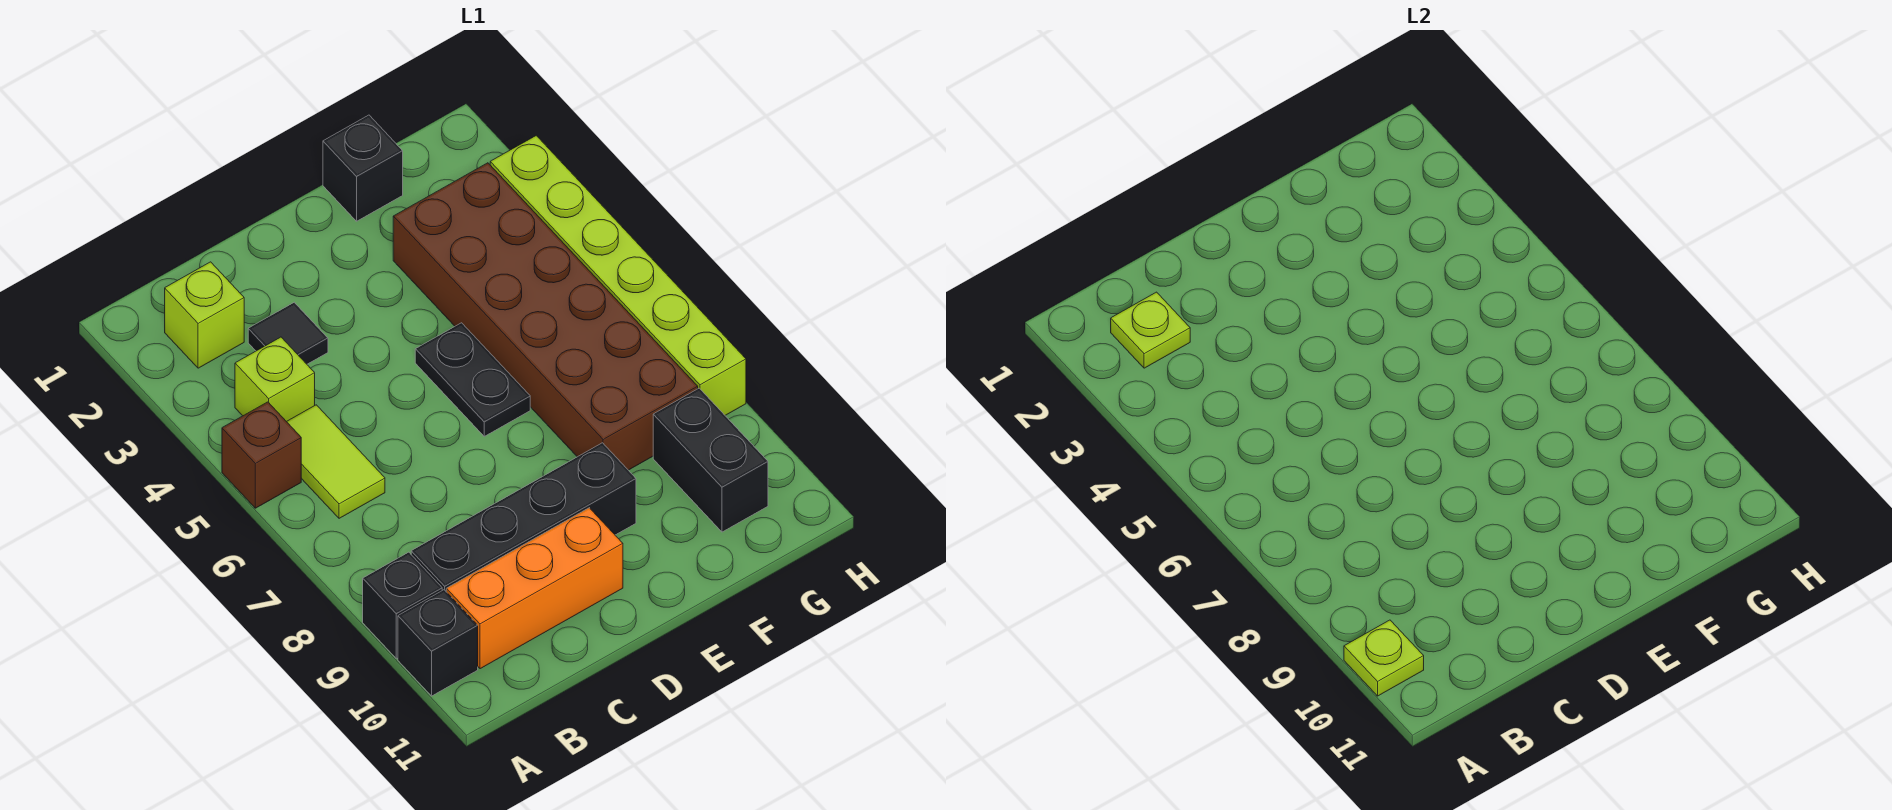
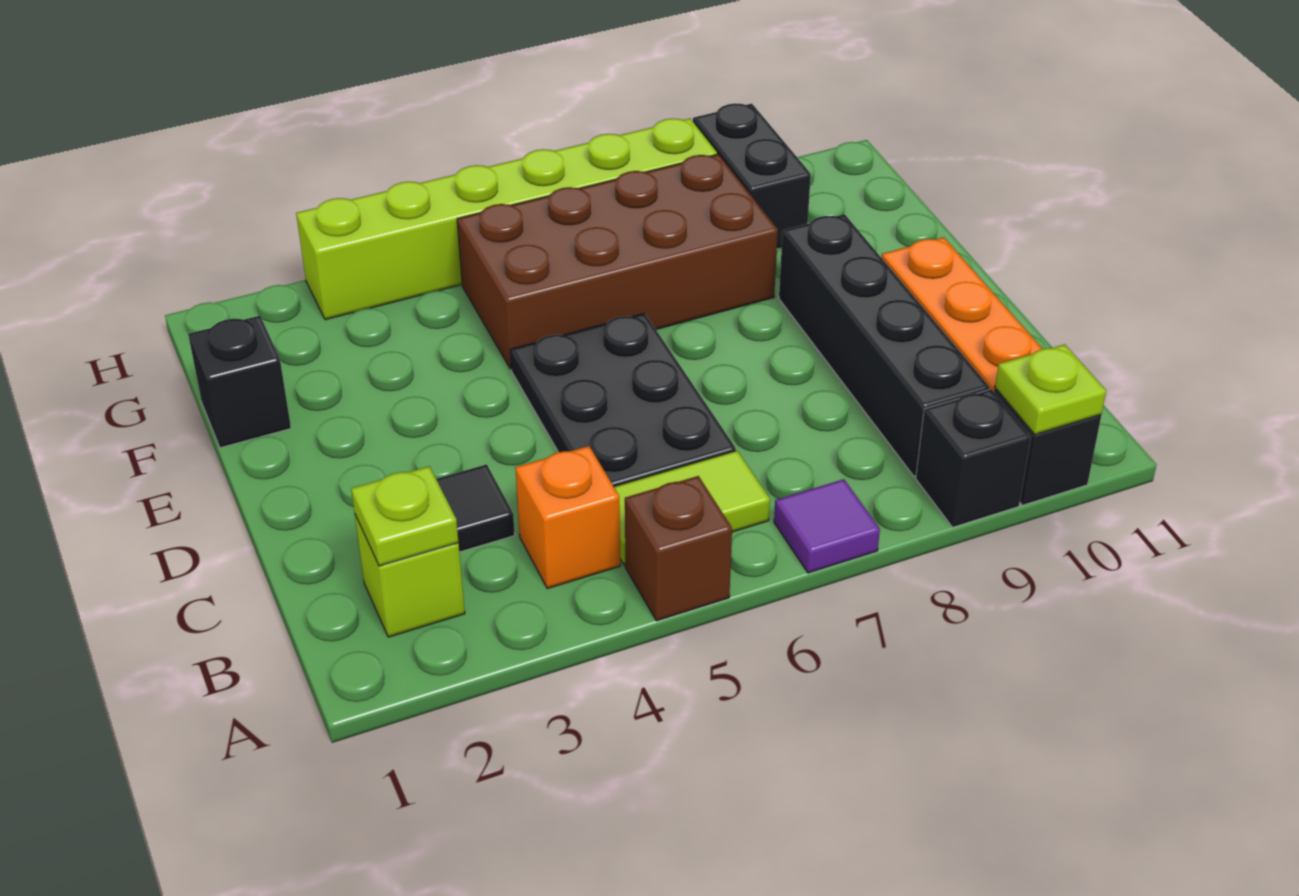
none -> purple tile A7 level 1
lime brick B4 level 1 -> orange brick B4 level 1
black plate E5:E6 level 1 -> black plate C5:E6 level 1
brown brick F3:G8 level 1 -> brown brick F5:G8 level 1
black brick G9:G10 level 1 -> black brick G9:H9 level 1

